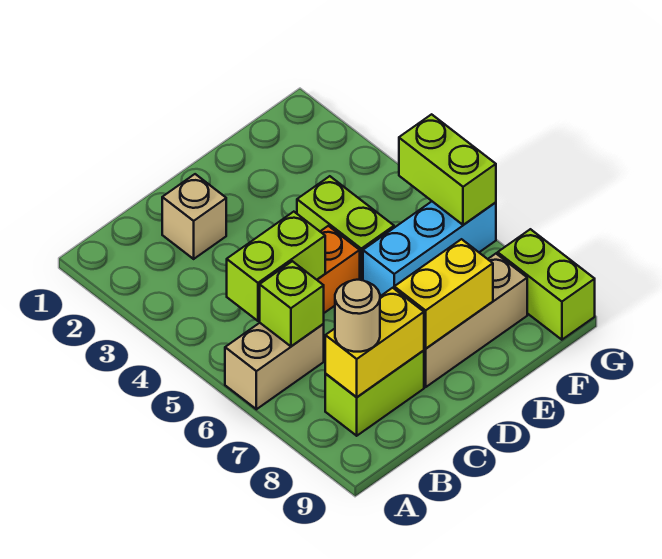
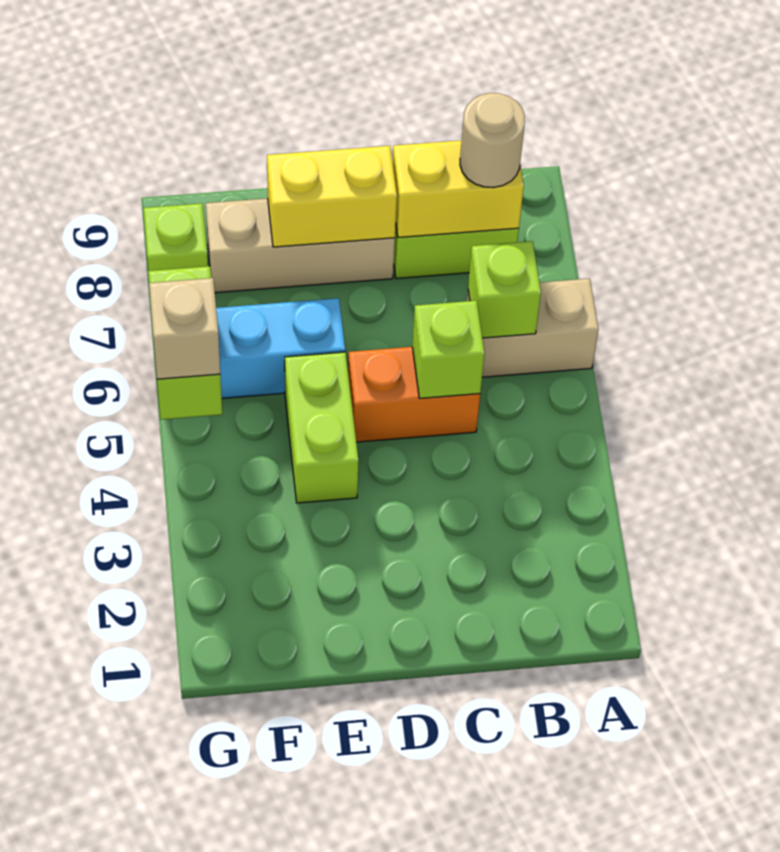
lime brick B5:C5 level 2 -> lime brick C5 level 2
tan brick C2 level 1 -> tan brick G5 level 3
lime brick G8:G9 level 1 -> lime brick G8 level 1

